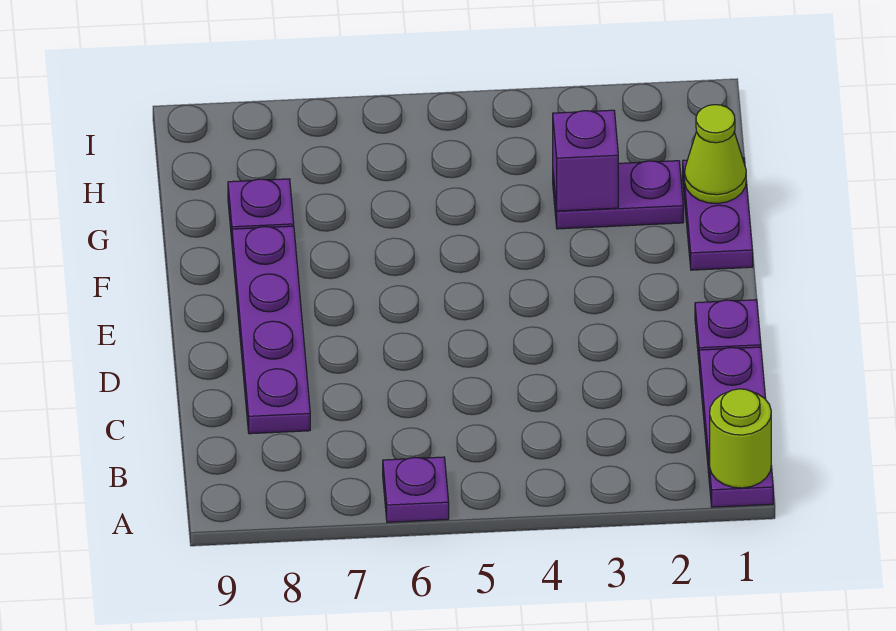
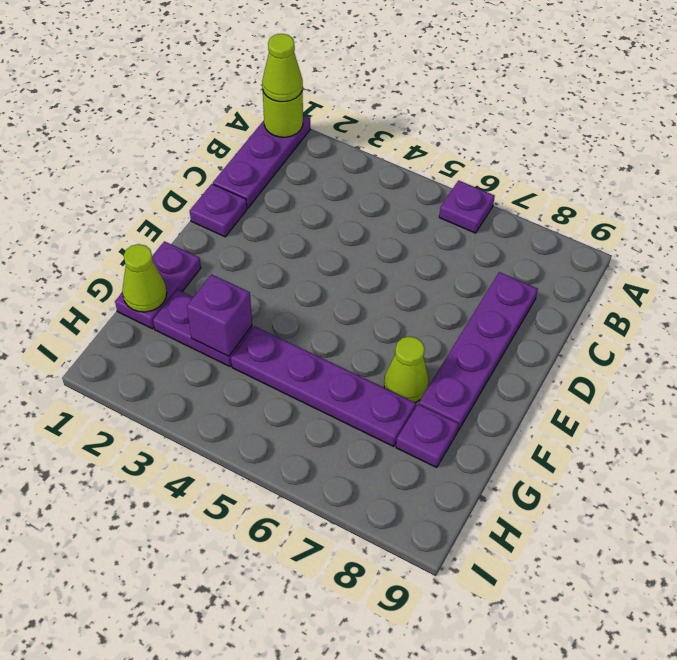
none -> lime cone A1 level 3
none -> lime cone F7 level 1
none -> purple plate G4:G7 level 1

